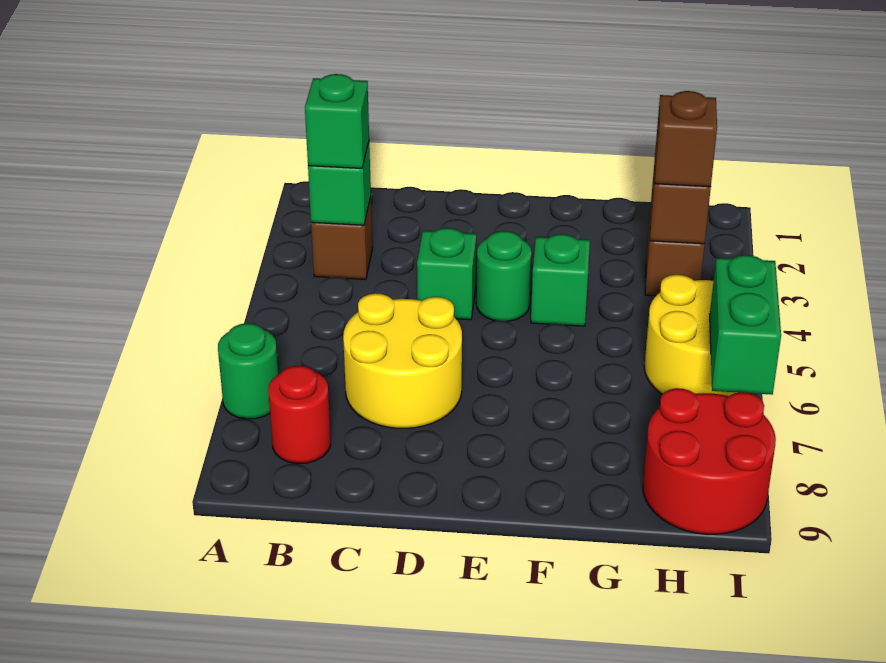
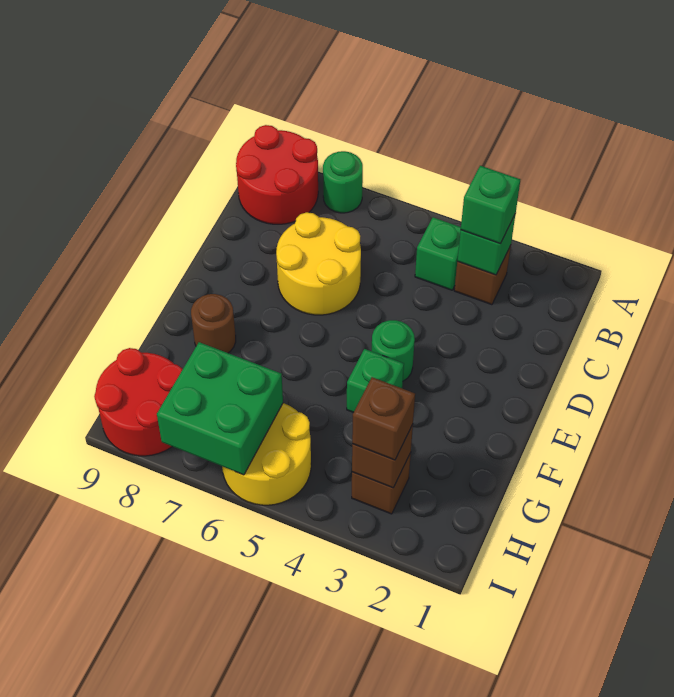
red round brick B8 level 1 -> red round brick A8:B9 level 1
green brick D4 level 1 -> green brick B4 level 1
none -> brown round brick F8 level 1
green brick I6:I7 level 2 -> green brick H6:I7 level 2

